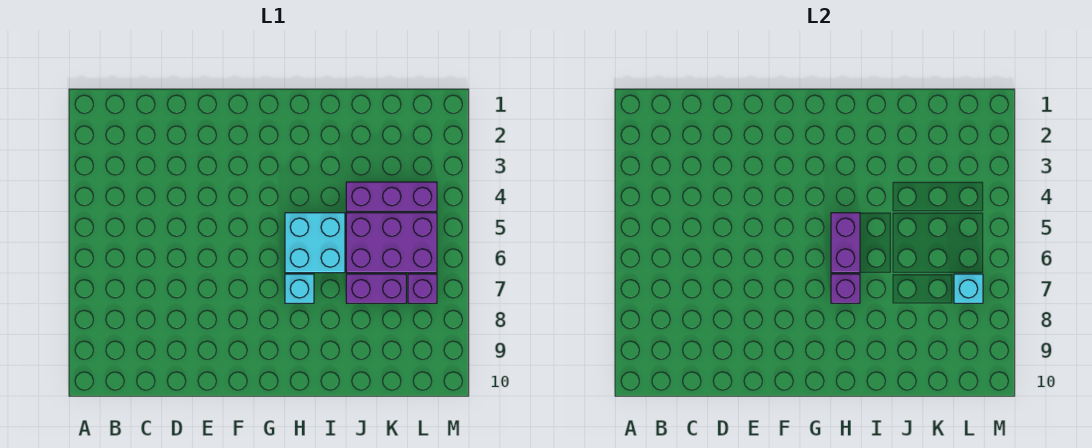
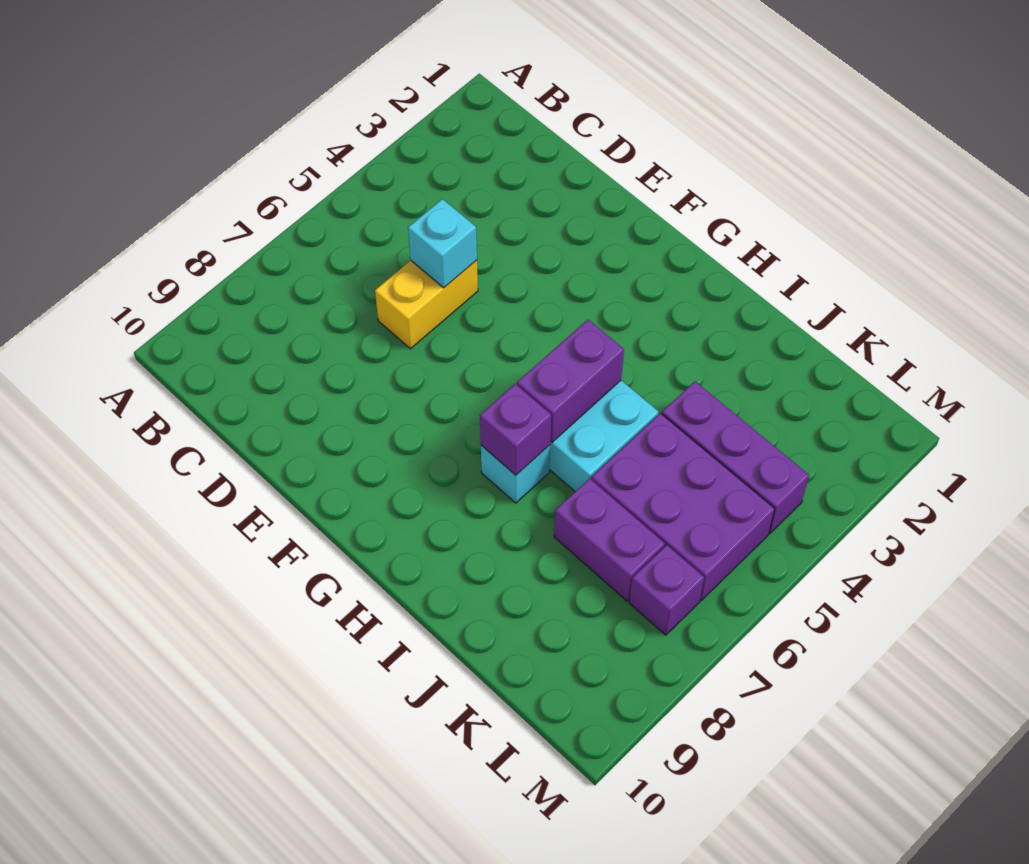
none -> yellow brick D5:D6 level 1
cyan brick L7 level 2 -> cyan brick D5 level 2

